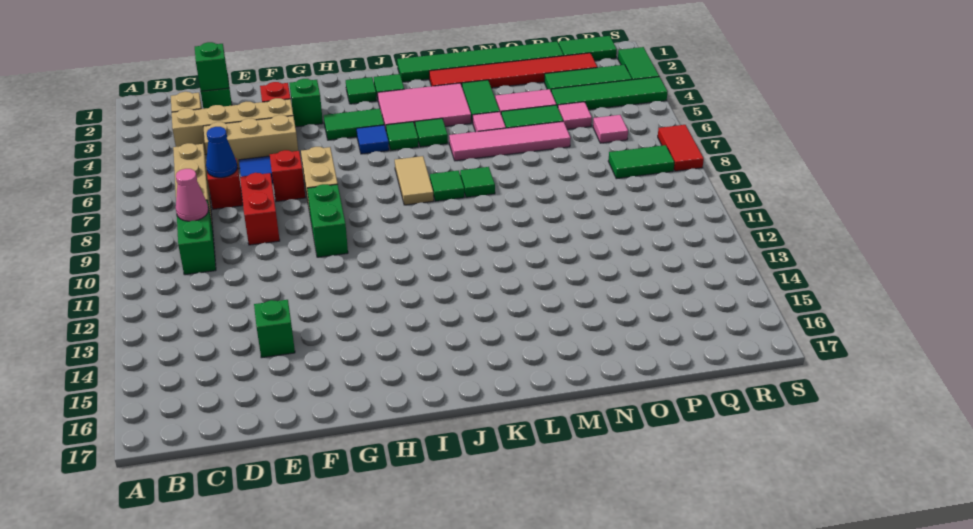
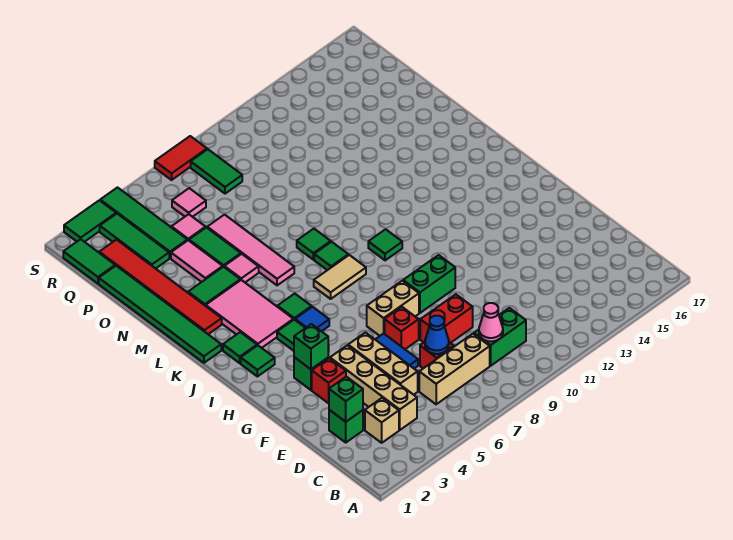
green brick E14 level 1 -> green brick G3 level 2
green tile K5 level 1 -> green tile J10 level 1

